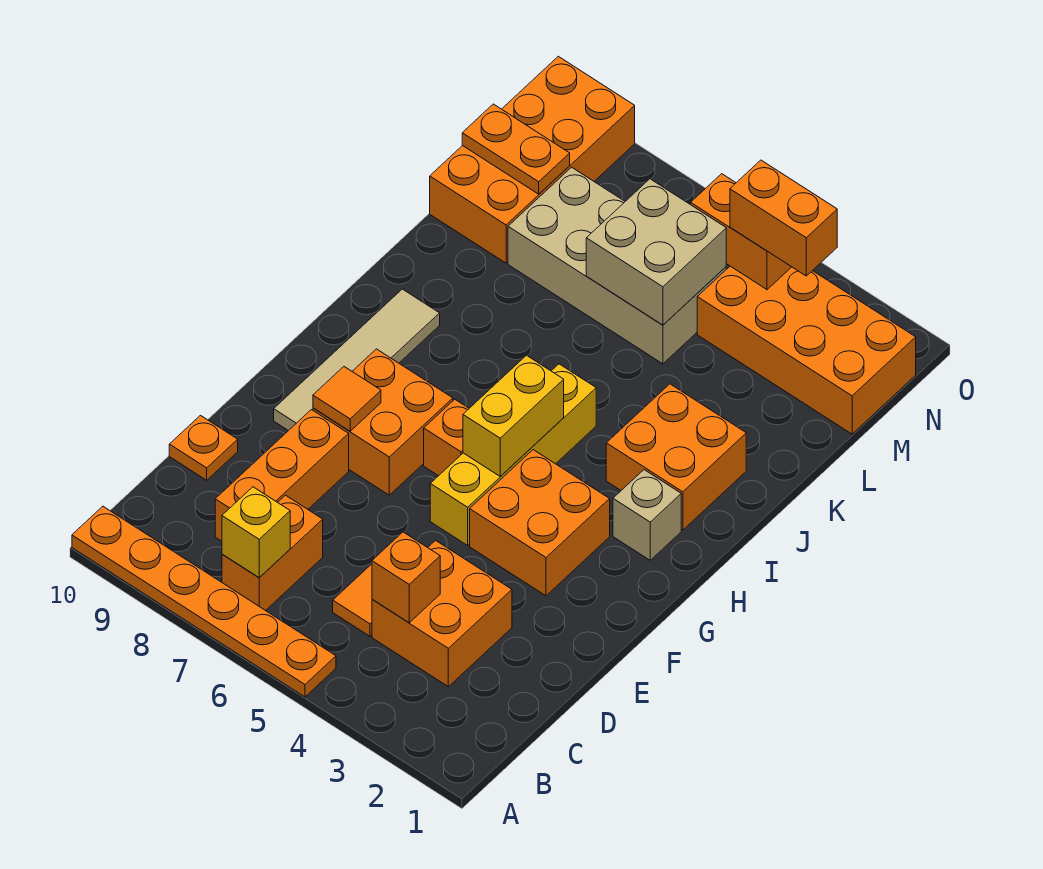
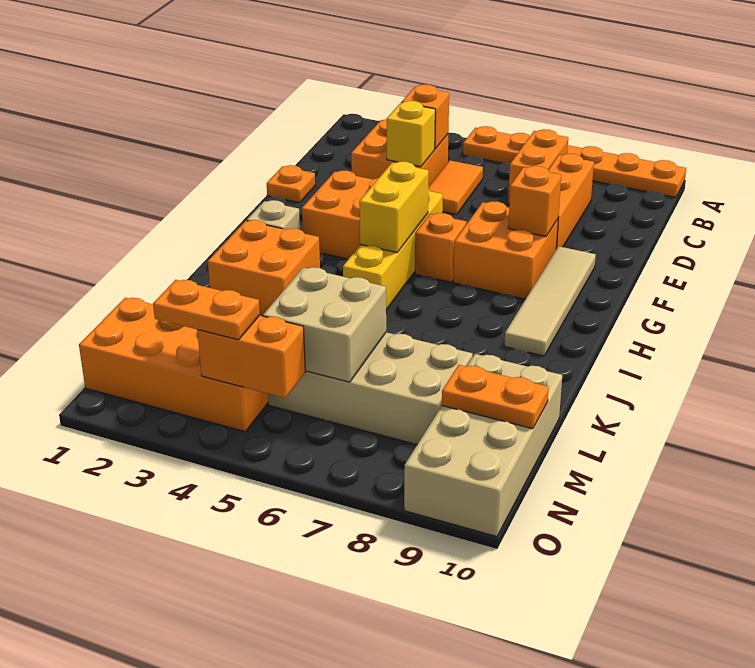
yellow brick B7 level 2 -> yellow brick D4 level 2
orange plate D10 level 1 -> orange plate E1 level 1
orange tile F8 level 2 -> orange brick F8 level 2
orange brick L9:O10 level 1 -> tan brick L9:O10 level 1
orange brick N3:N4 level 3 -> orange plate N3:N4 level 3

